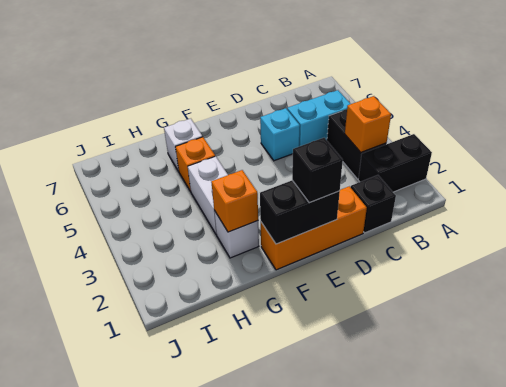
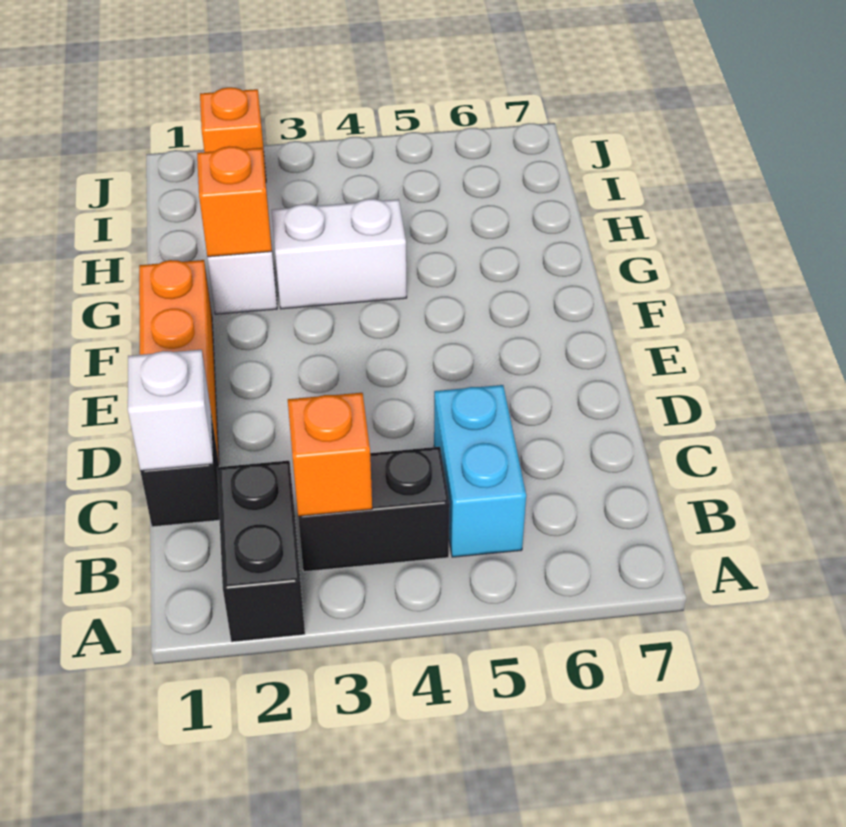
cyan brick D5 level 1 -> none
black brick E1:F1 level 2 -> none
black brick E1 level 3 -> none
orange brick G5 level 1 -> orange brick J2 level 1
white brick G6 level 1 -> white brick C1 level 2

